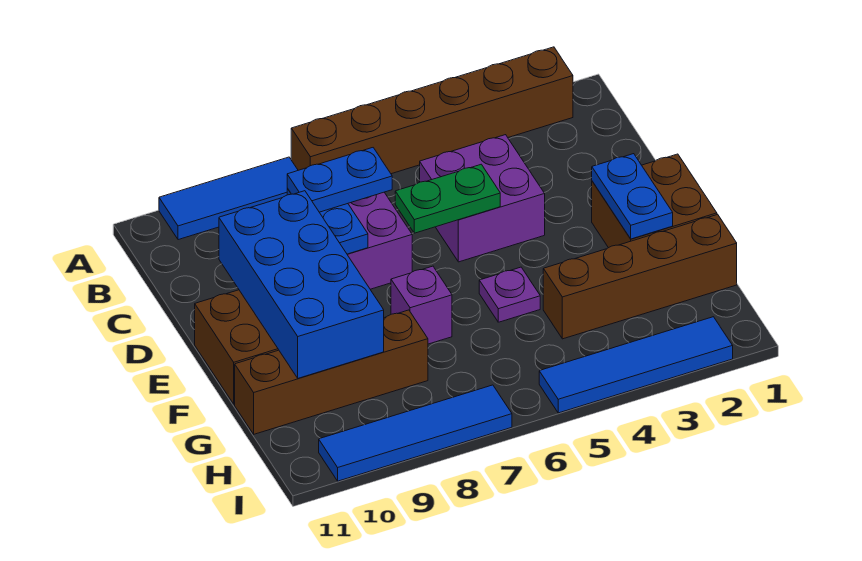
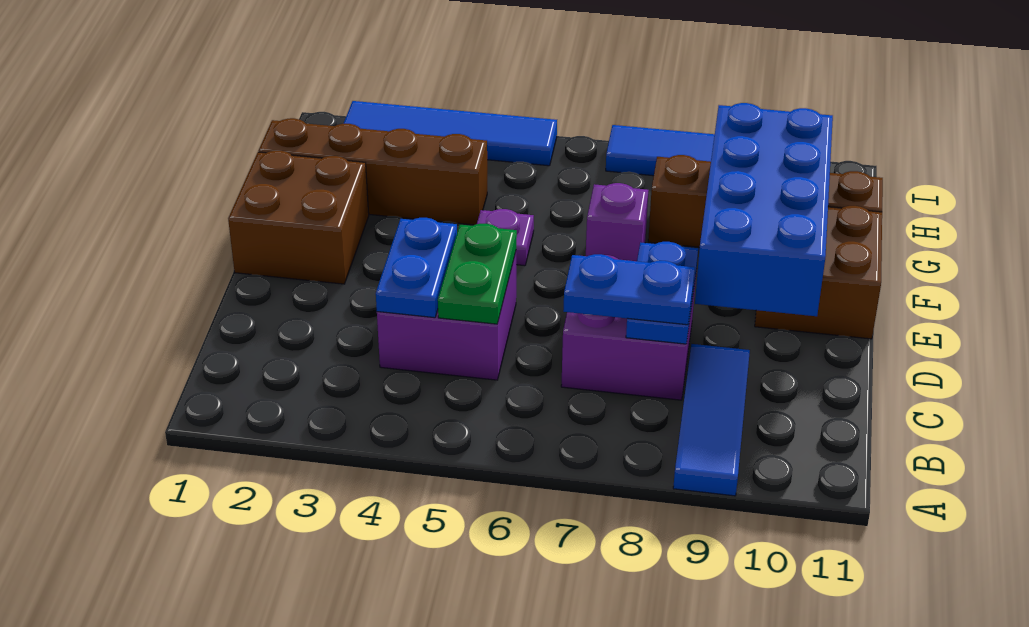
brown brick A2:A7 level 1 -> none
blue tile A8:A10 level 1 -> blue tile A9:C9 level 1
green plate D5:D6 level 2 -> green plate C5:D5 level 2
blue plate E2:F2 level 2 -> blue plate C4:D4 level 2

